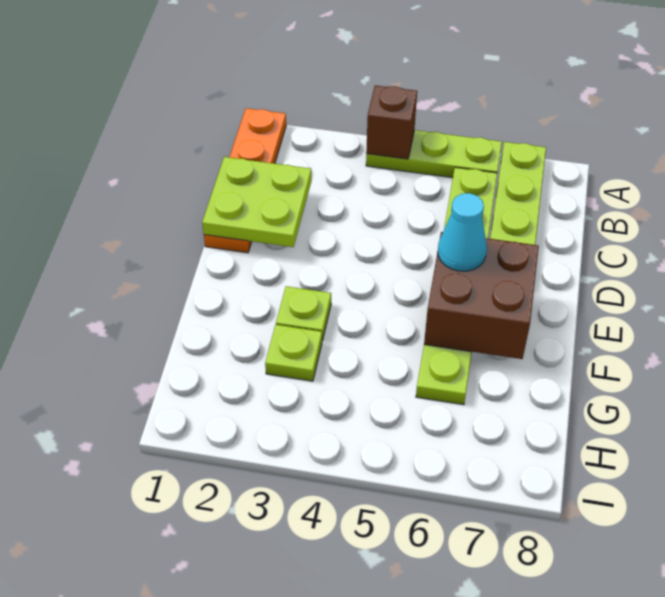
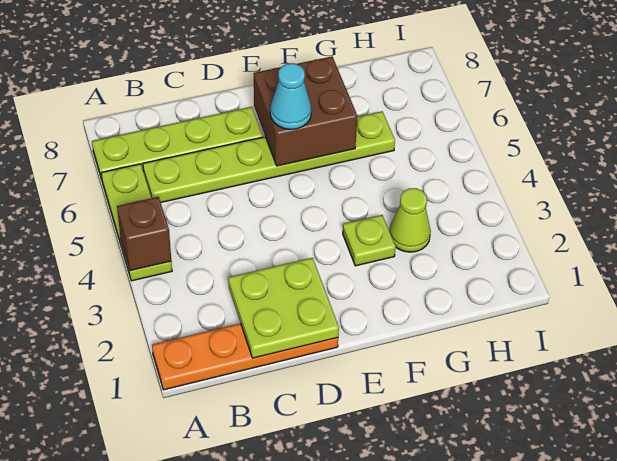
lime plate G3 level 1 -> lime cone G3 level 1

